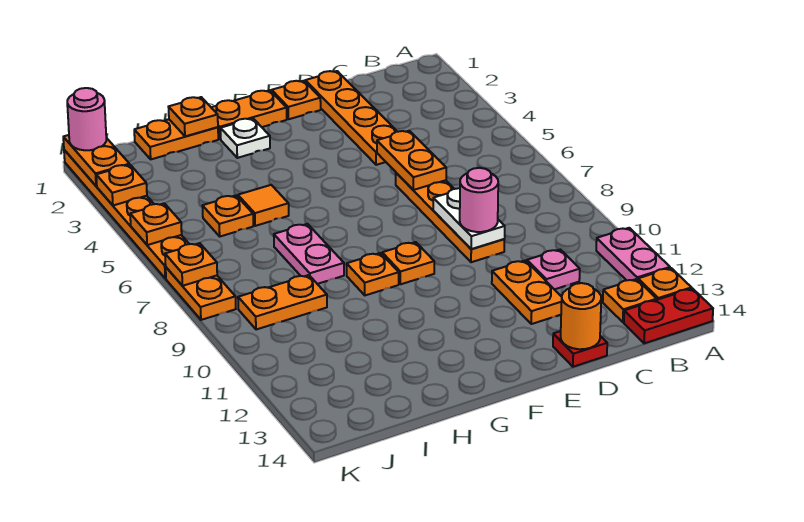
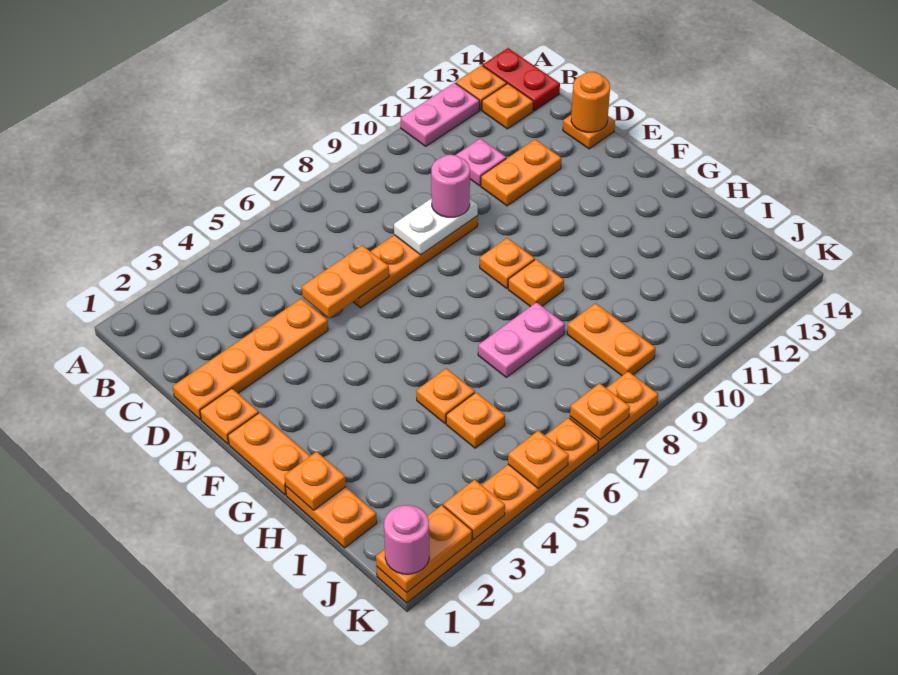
red plate D14 level 1 -> orange plate D14 level 1
white plate G2 level 1 -> none
orange tile H5 level 1 -> orange plate H5 level 1

